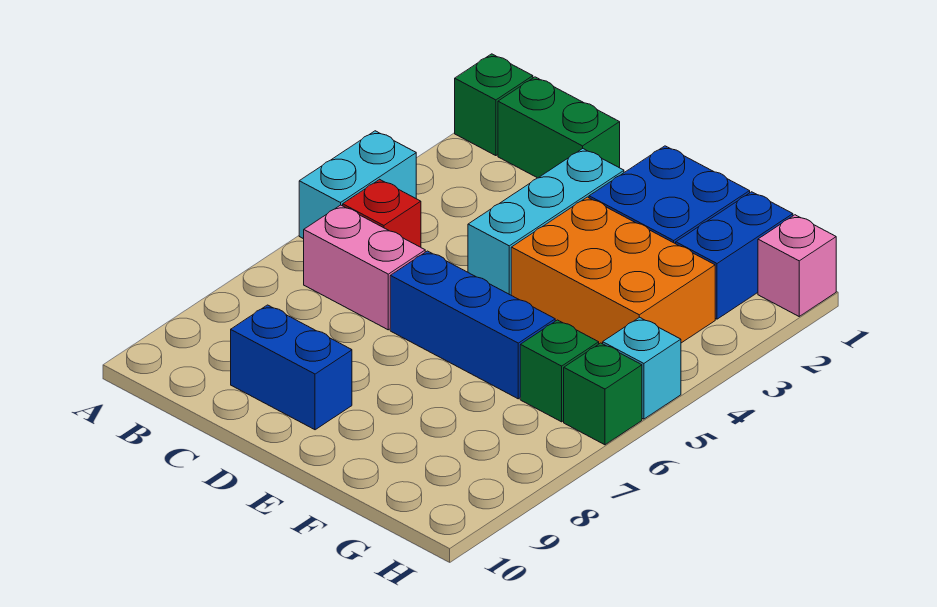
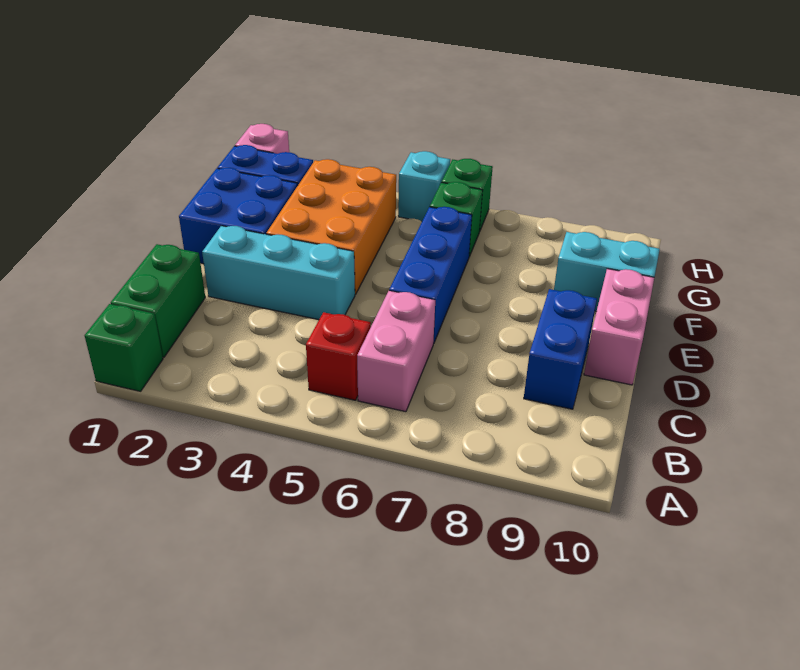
cyan brick A4:A5 level 1 -> cyan brick F9:F10 level 1
none -> pink brick D10:E10 level 1

